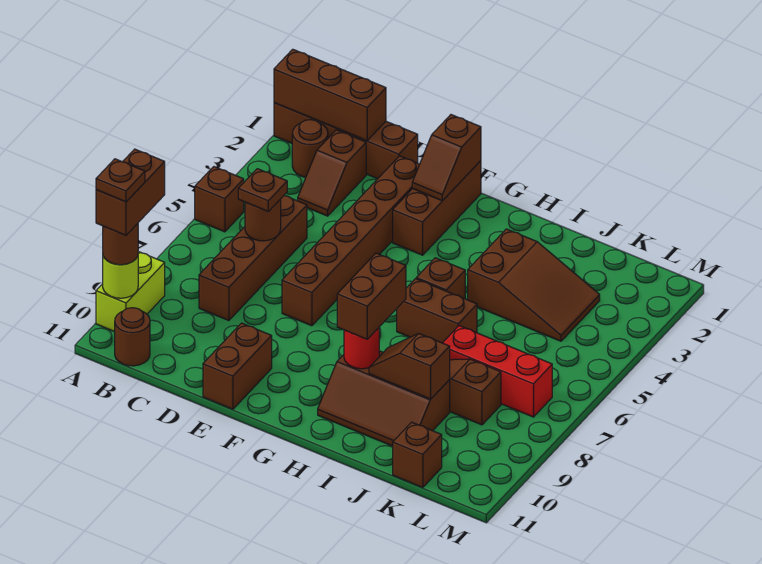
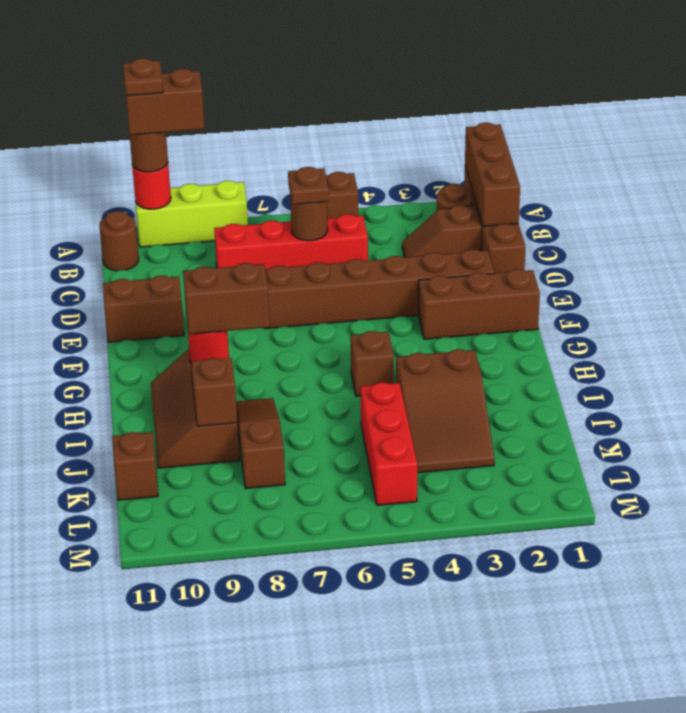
lime brick A9:A10 level 1 -> lime brick A8:A10 level 1
lime round brick A10 level 2 -> red round brick A10 level 2
brown brick C5:C8 level 1 -> red brick C5:C8 level 1
brown slope F1:F2 level 2 top 1 -> none
brown brick H6:I6 level 1 -> none
red brick J7:L7 level 1 -> red brick J5:L5 level 1

